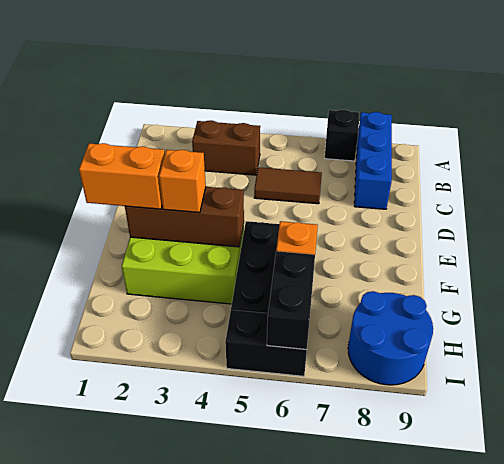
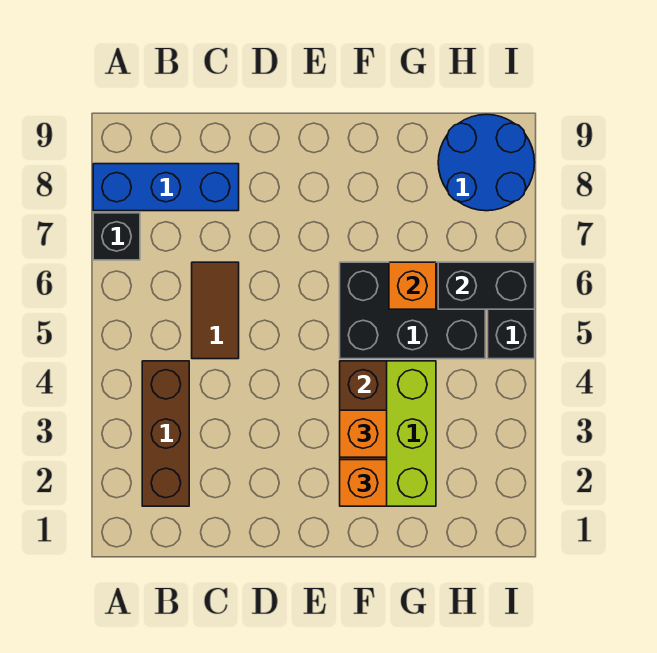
brown brick B3:B4 level 1 -> brown brick B2:B4 level 1
orange brick F1:F2 level 3 -> orange brick F2 level 3

